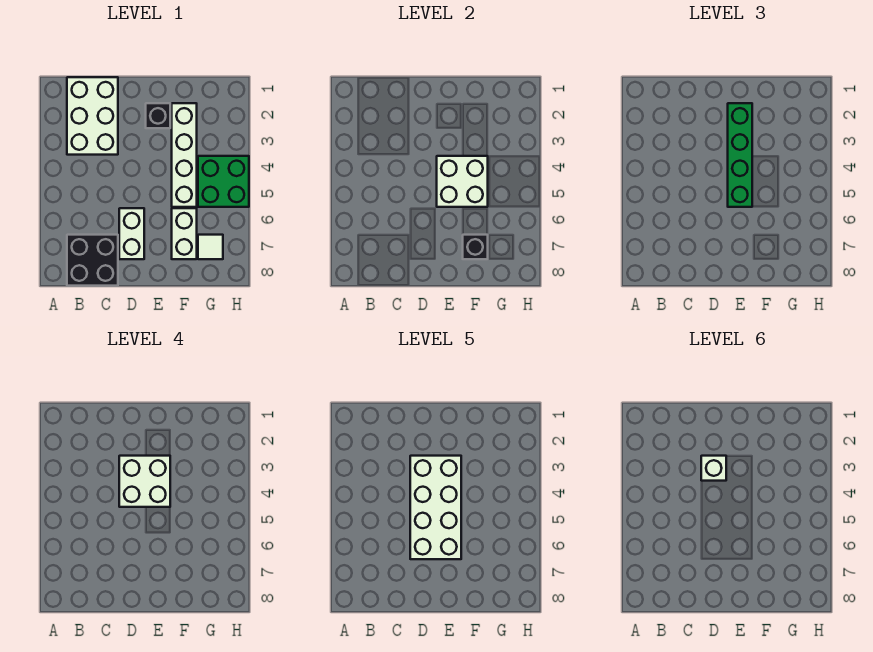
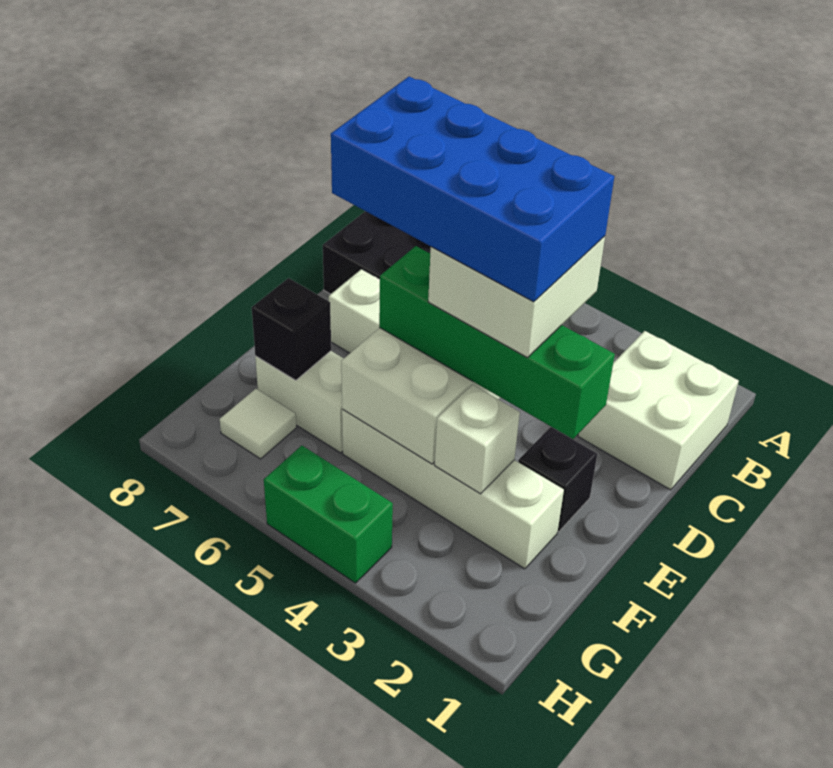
white brick B1:C3 level 1 -> white brick B1:C2 level 1
white brick D3:E6 level 5 -> blue brick D3:E6 level 5
white brick D3 level 6 -> white brick F3 level 2
green brick G4:H5 level 1 -> green brick H4:H5 level 1

